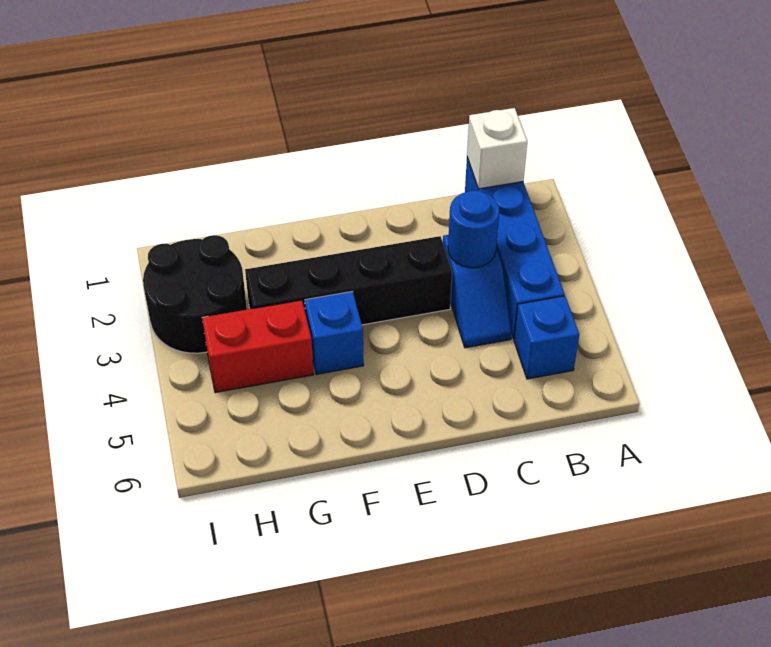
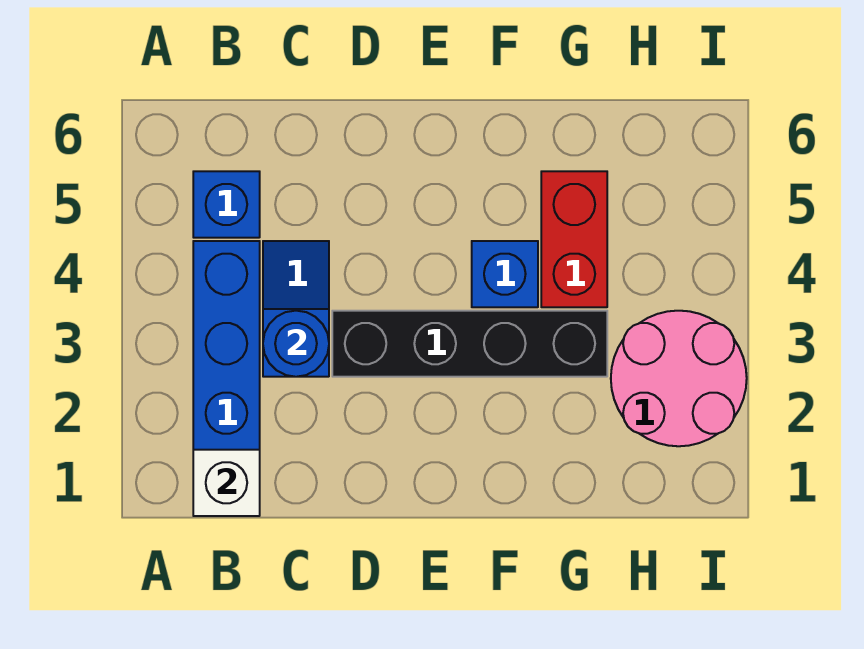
red brick G4:H4 level 1 -> red brick G4:G5 level 1
black round brick H2:I3 level 1 -> pink round brick H2:I3 level 1

